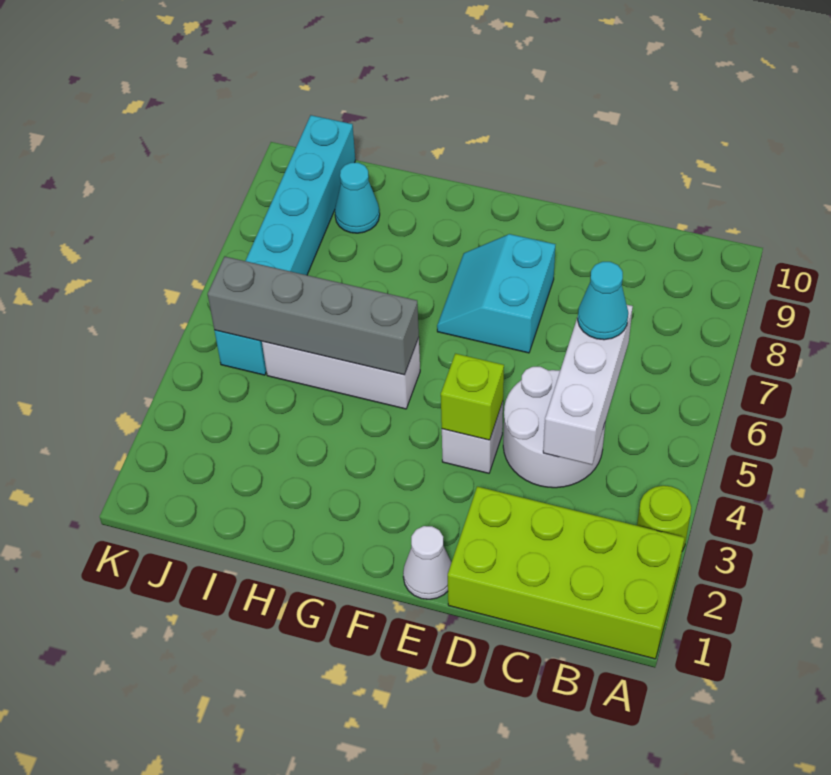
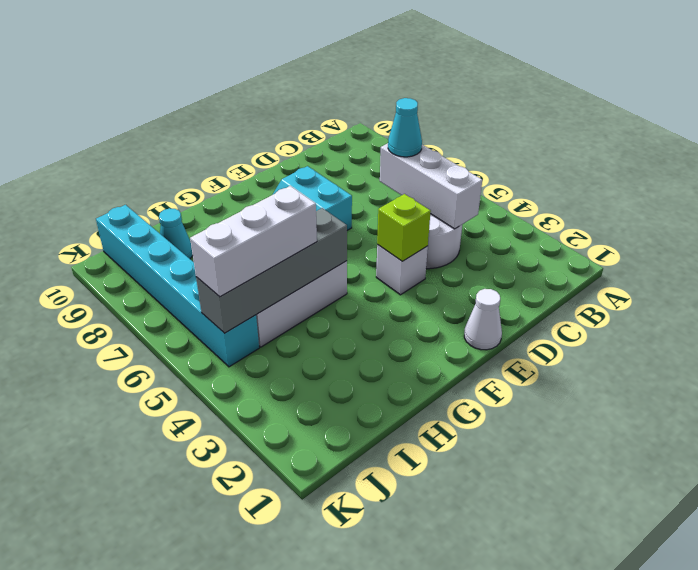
lime brick A1:D2 level 1 -> none
lime round brick A3 level 1 -> none
none -> white brick H5:J5 level 3

